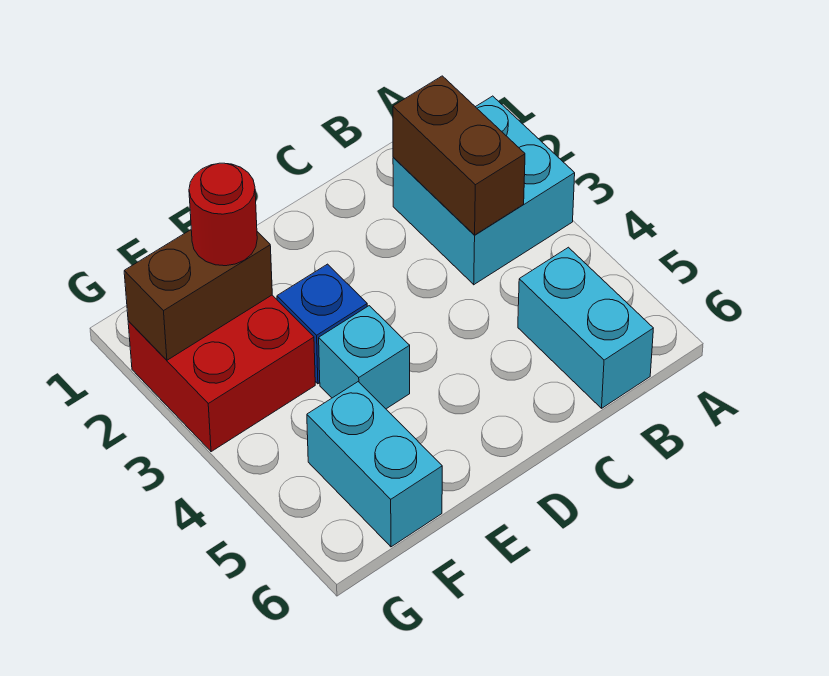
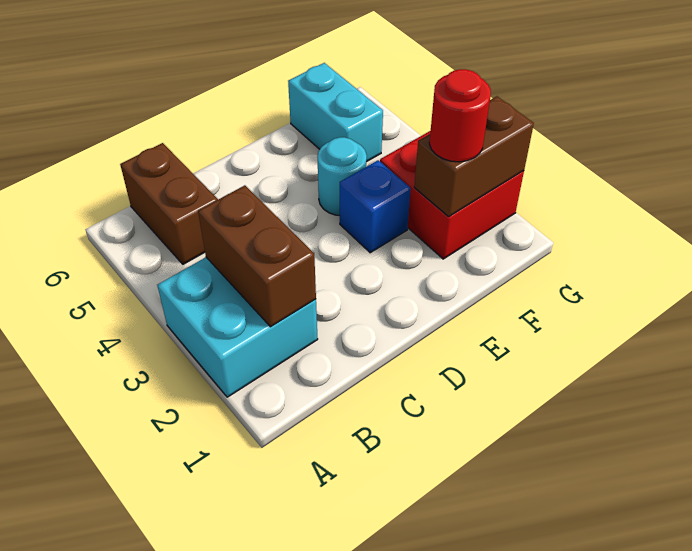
cyan brick B5:B6 level 1 -> brown brick B5:B6 level 1
cyan brick E4 level 1 -> cyan round brick E4 level 1

